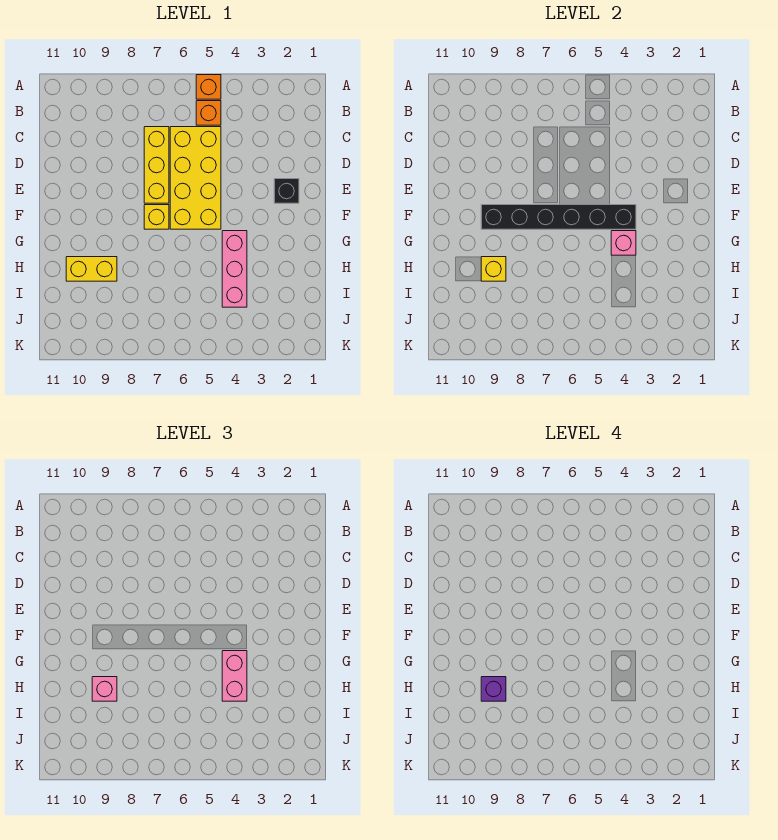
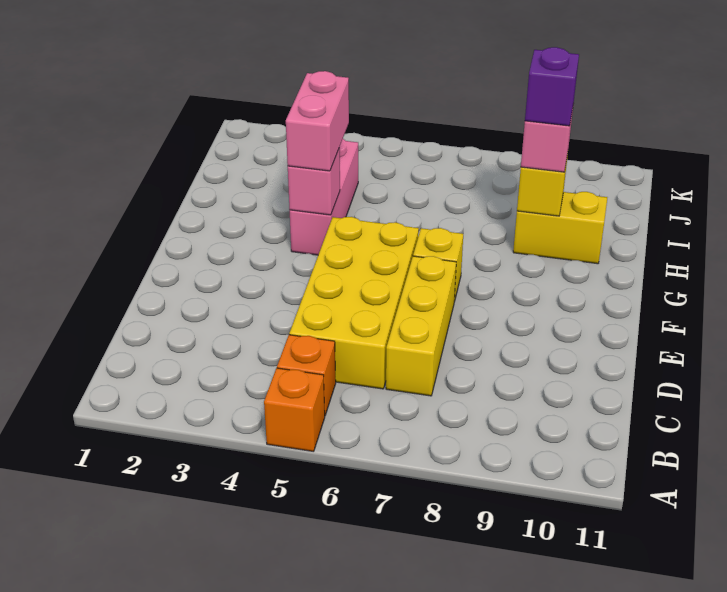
black brick E2 level 1 -> none
black brick F4:F9 level 2 -> none

